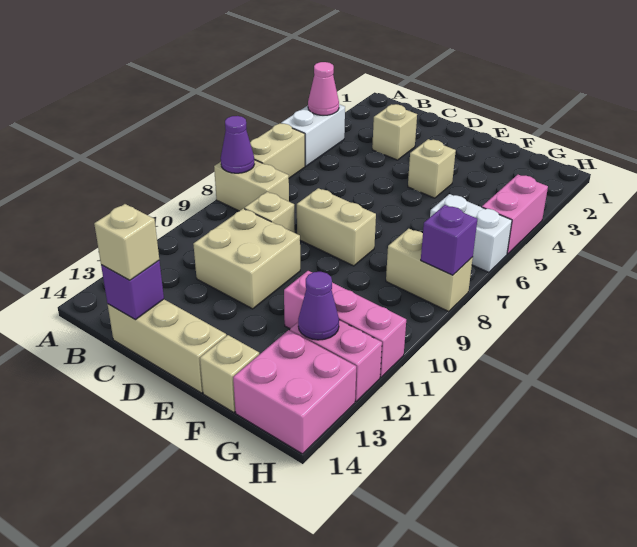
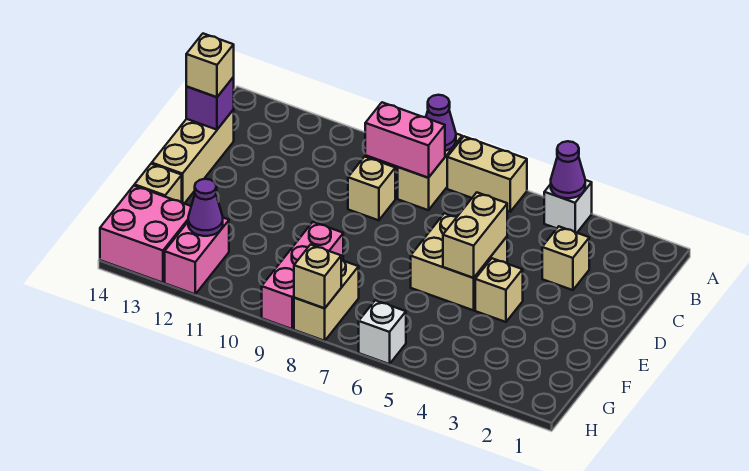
white brick A4:A5 level 1 -> white brick A4 level 1
pink cone A4 level 2 -> purple cone A4 level 2
tan brick C10:D11 level 1 -> tan brick D5:E6 level 1
tan brick D8:E8 level 1 -> tan brick D5:E5 level 2
pink brick F11:H11 level 1 -> pink brick F9:H9 level 1
white brick G6:H6 level 1 -> white brick H6 level 1
pink brick H4:H5 level 1 -> pink brick B8:B9 level 2
purple brick H8 level 2 -> tan brick H8 level 2

